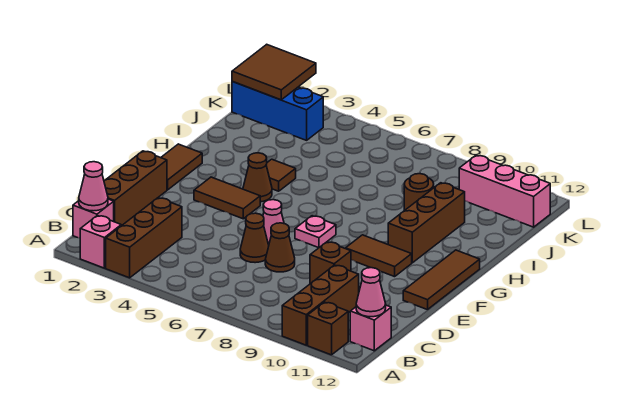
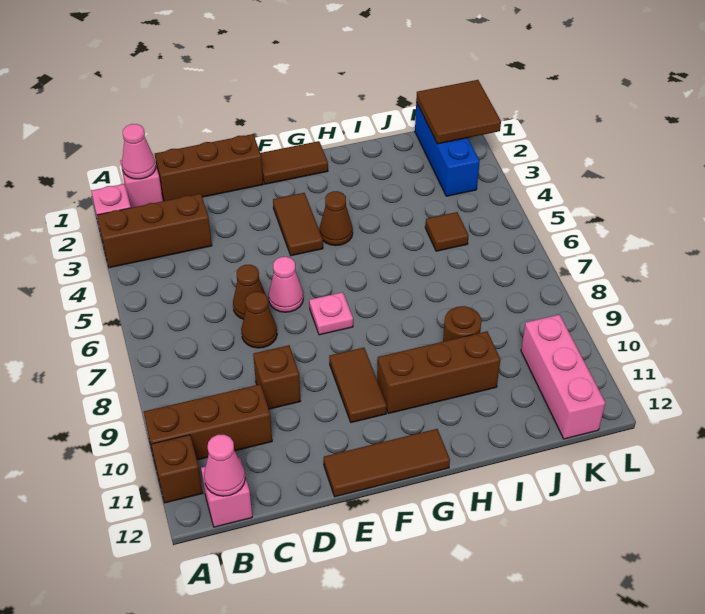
brown tile H4 level 1 -> brown tile J5 level 1

